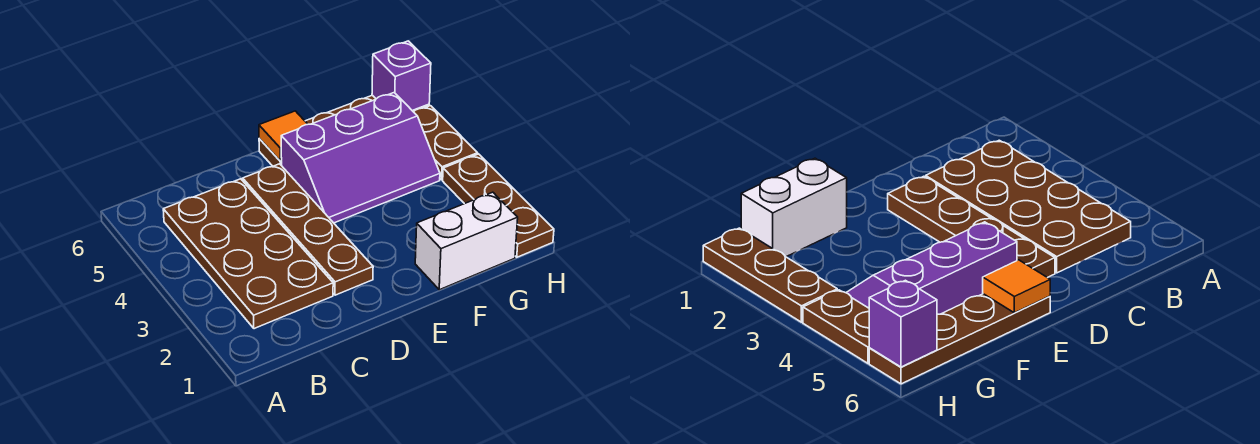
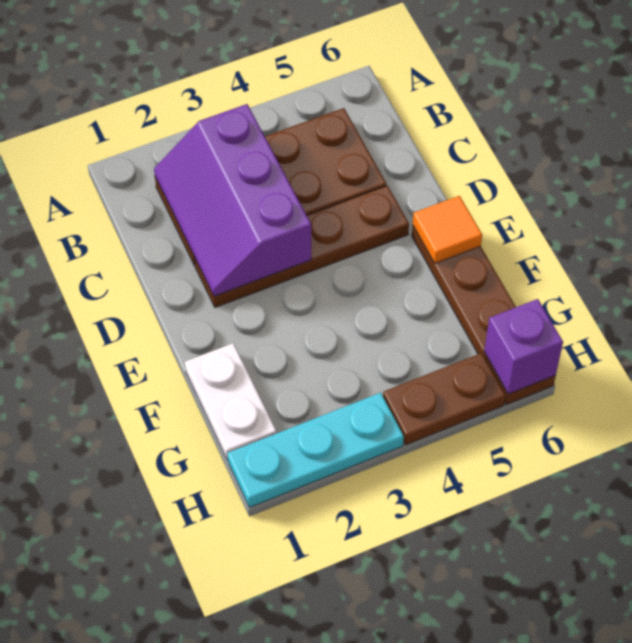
purple slope E4:G5 level 1 top 5 -> purple slope B2:D3 level 2 top 3
white brick F1:G1 level 1 -> white plate F1:G1 level 1
brown plate H1:H3 level 1 -> cyan plate H1:H3 level 1

